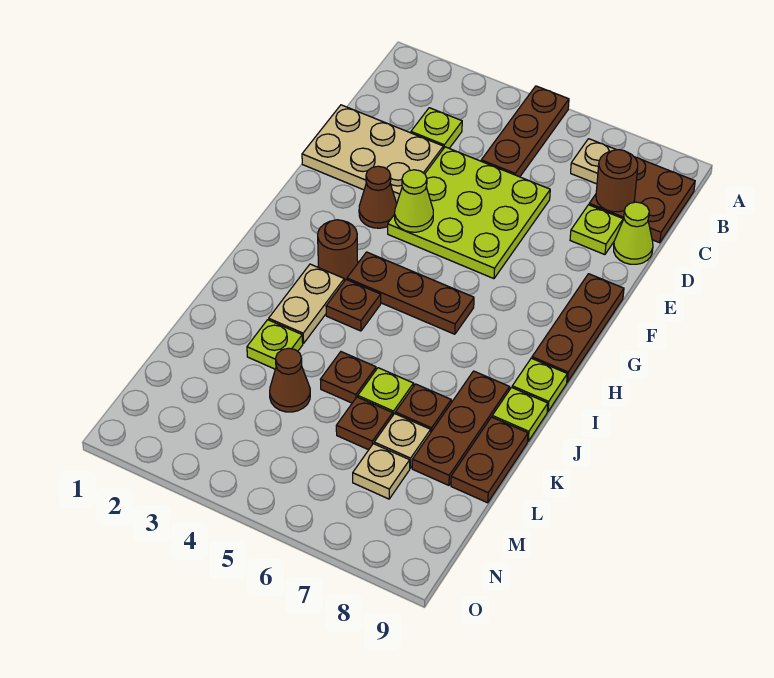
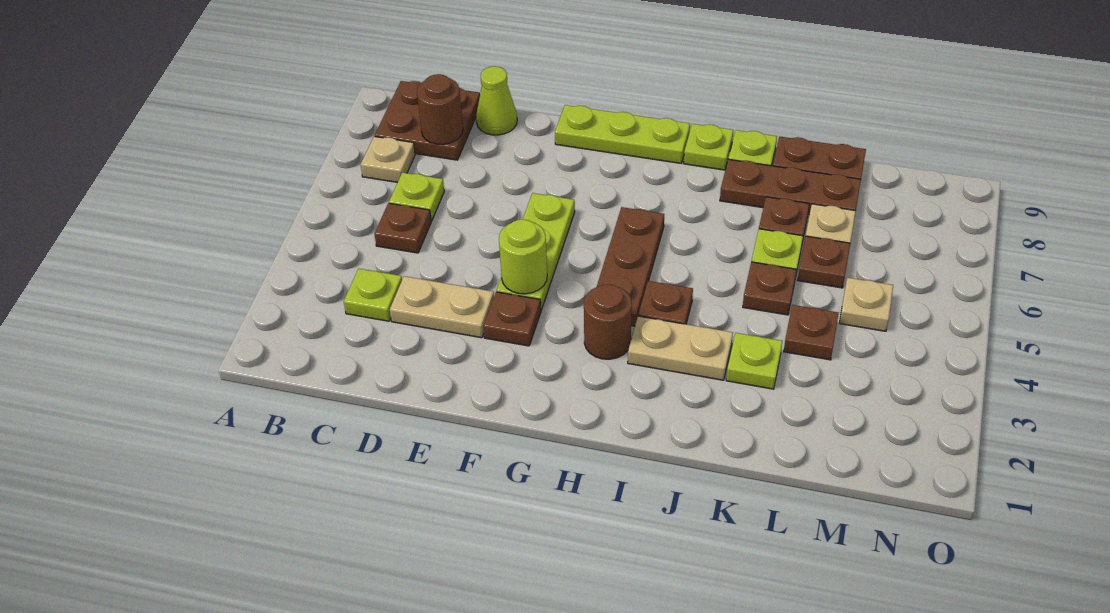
brown plate A5:C5 level 1 -> brown plate C5 level 1
tan plate D1:E3 level 1 -> tan plate D3:E3 level 1
lime plate D4:F6 level 1 -> lime plate F4:F6 level 1
lime plate D8 level 1 -> lime plate C6 level 1
brown cone F3 level 1 -> brown plate F3 level 1
lime cone F4 level 2 -> lime round brick F4 level 2
brown plate F9:H9 level 1 -> lime plate F9:H9 level 1
brown cone L4 level 1 -> brown plate L4 level 1
tan plate M7 level 1 -> tan plate M5 level 1

